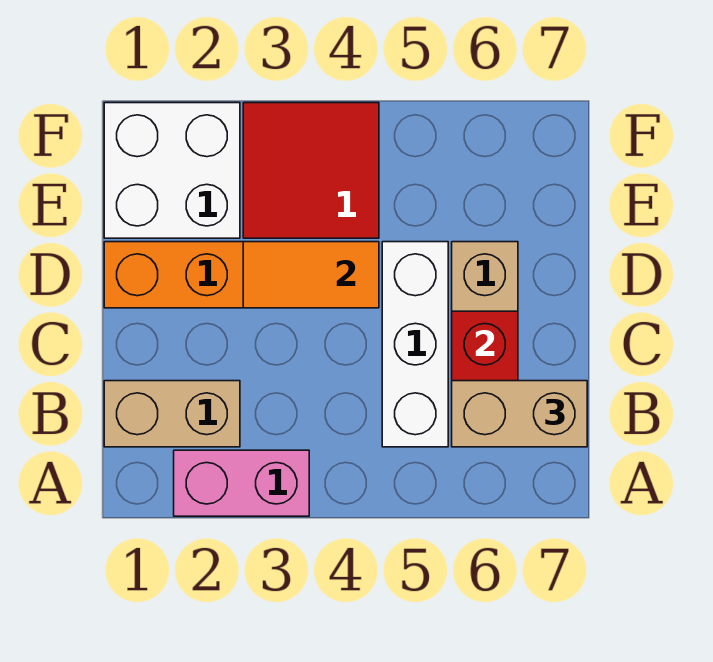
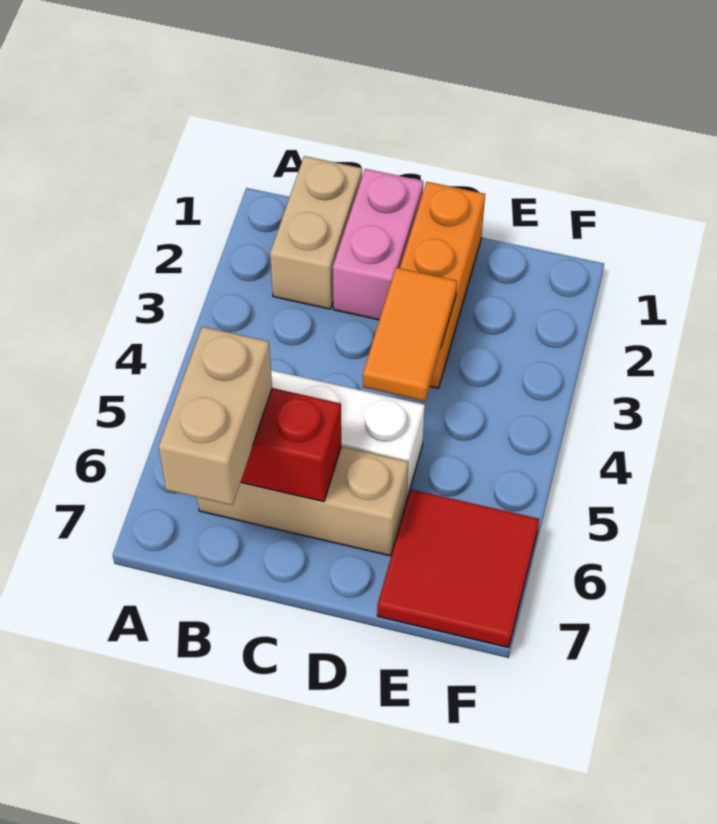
pink brick A2:A3 level 1 -> pink brick C1:C2 level 1
white brick E1:F2 level 1 -> none
red tile E3:F4 level 1 -> red tile E6:F7 level 1

